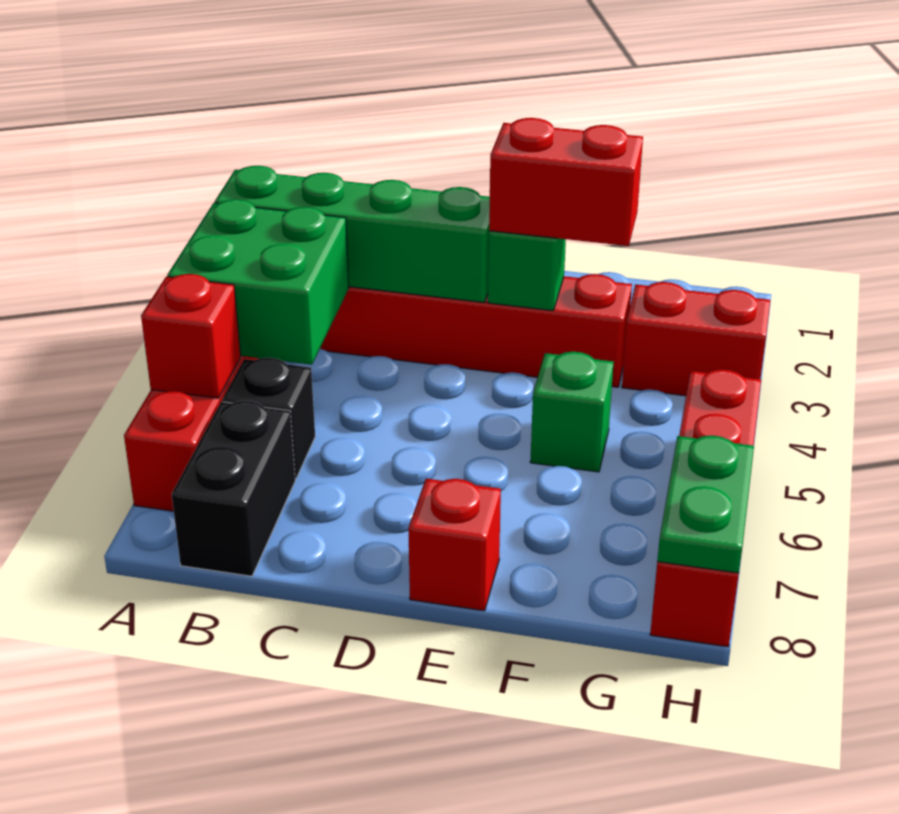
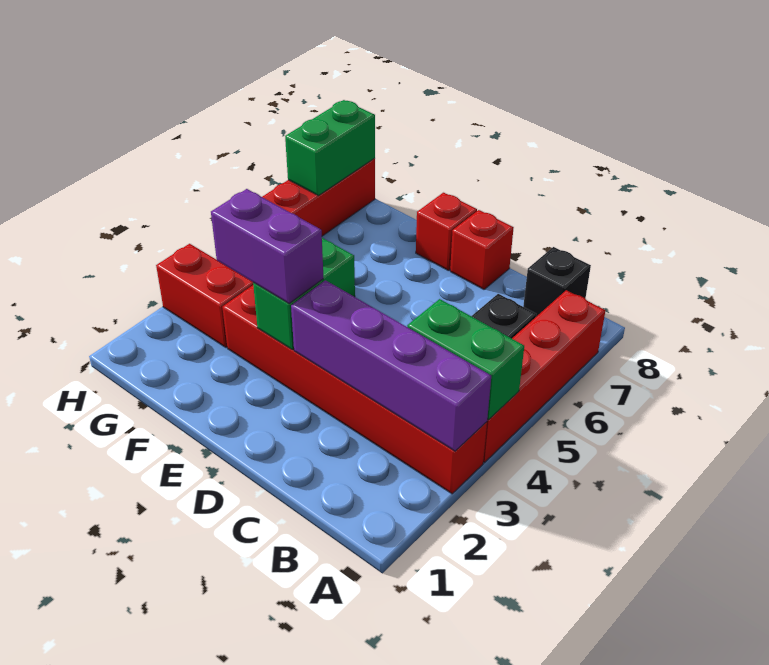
green brick A3:D3 level 2 -> purple brick A3:D3 level 2
green brick A4:B5 level 2 -> green brick A4:B4 level 2
red brick A6 level 2 -> red brick D8 level 1
black brick B7:B8 level 1 -> black brick B8 level 1
red brick E3:F3 level 3 -> purple brick E3:F3 level 3
green plate H7:H8 level 2 -> green brick H7:H8 level 2

